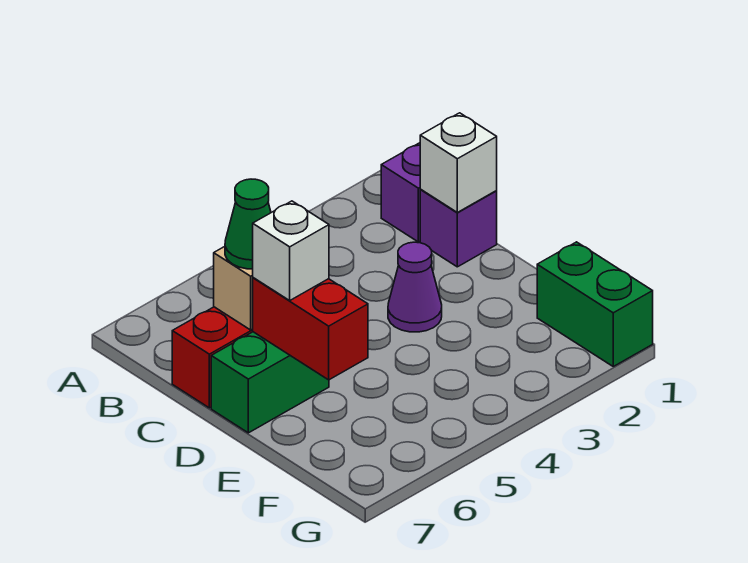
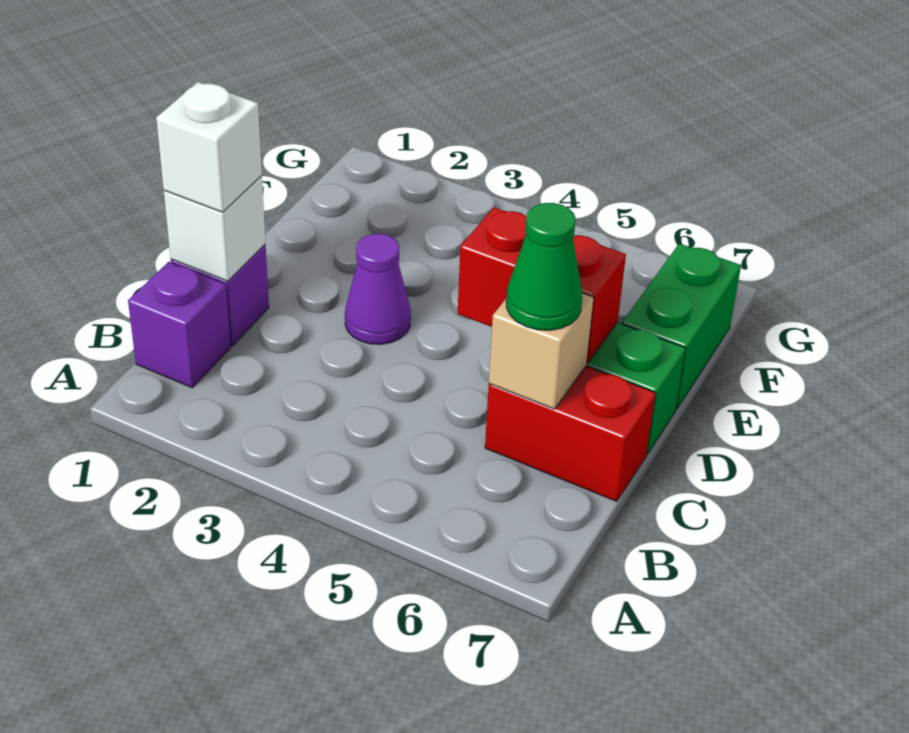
red brick D6:E6 level 2 -> red brick D5:D6 level 2
white brick D6 level 3 -> white brick C1 level 3
green brick F1:G1 level 1 -> green brick E7:F7 level 1

